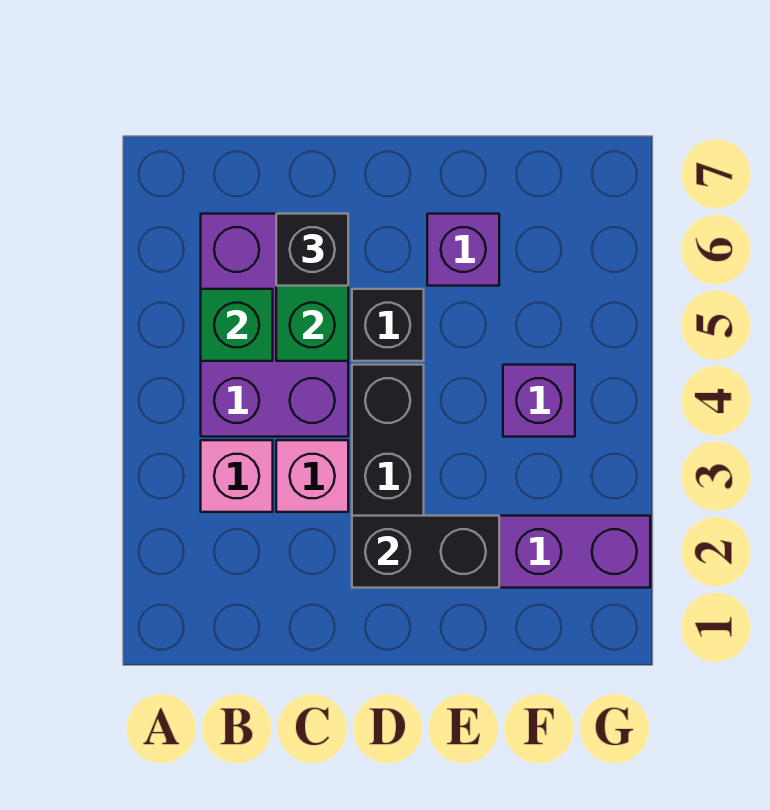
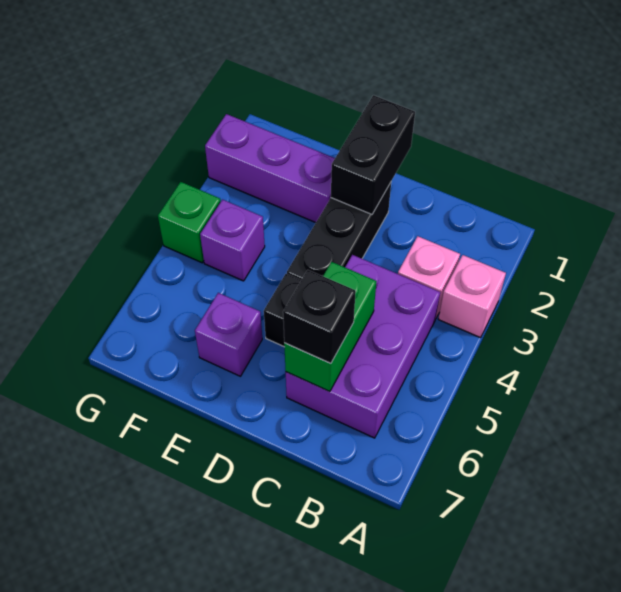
green brick B5 level 2 -> green brick G4 level 1
pink brick C3 level 1 -> pink brick A3 level 1
black brick D2:E2 level 2 -> black brick D1:D2 level 2

